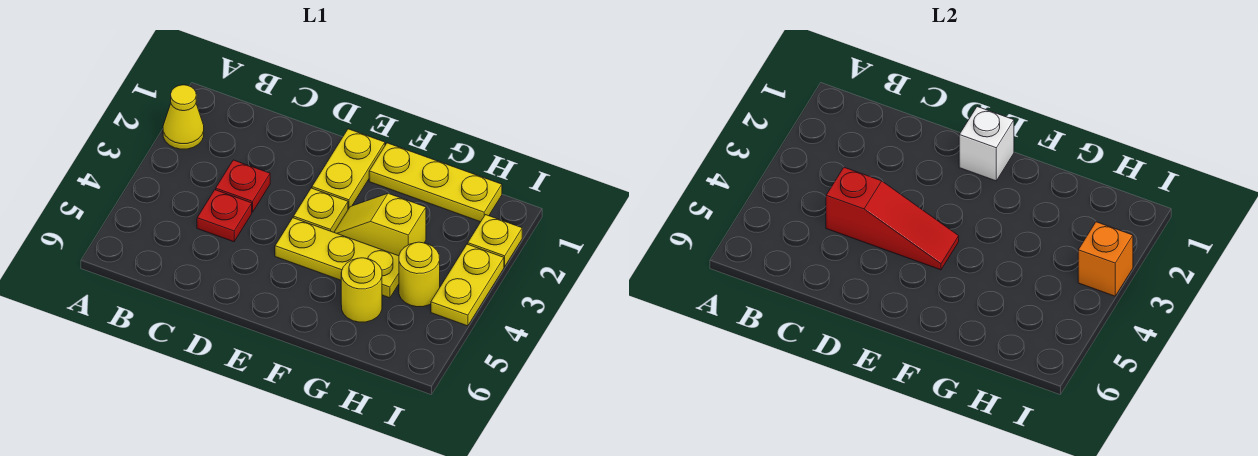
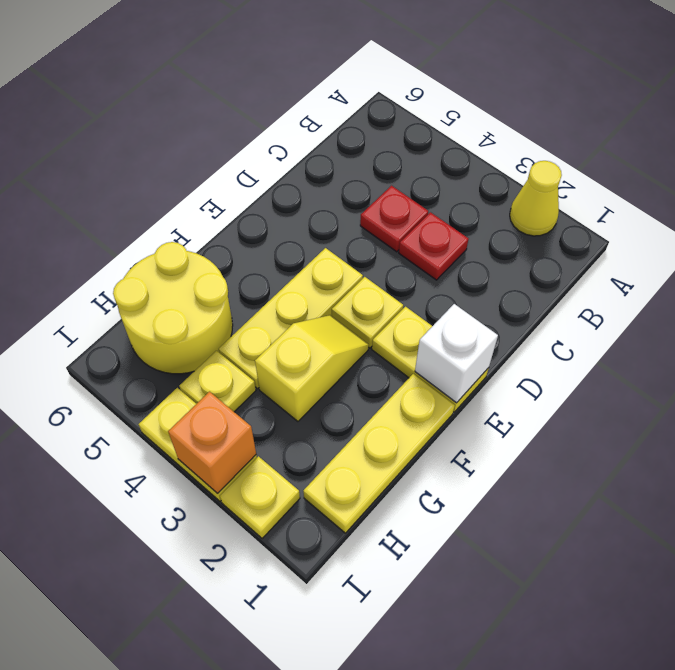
red slope C4:E4 level 2 top C -> none
yellow round brick G5 level 1 -> yellow round brick G5:H6 level 1
yellow round brick H4 level 1 -> yellow plate H4 level 1

